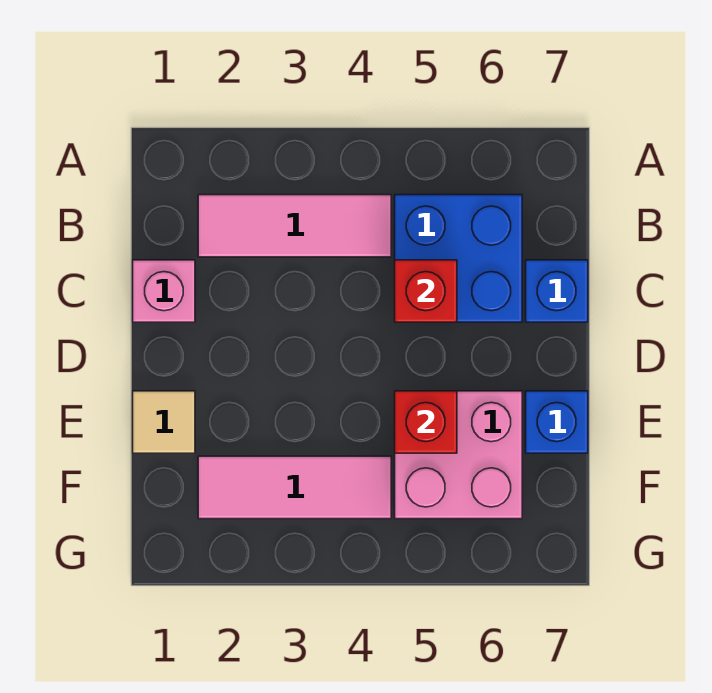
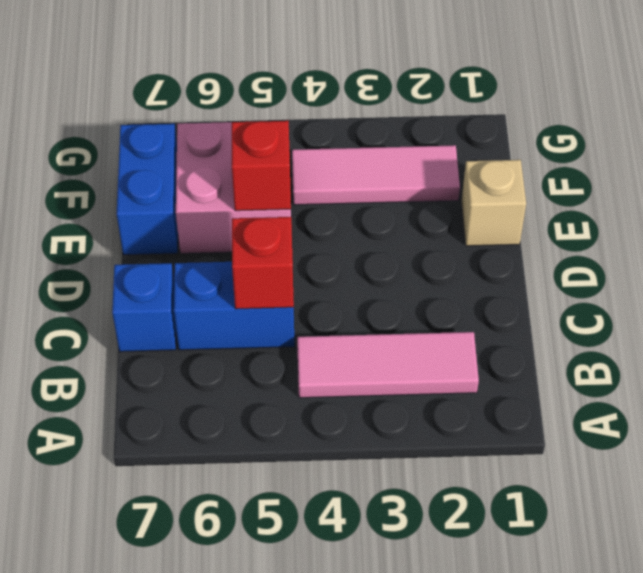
blue brick B5:C6 level 1 -> blue brick C5:C6 level 1
pink brick C1 level 1 -> none
tan tile E1 level 1 -> tan brick E1 level 1
blue brick E7 level 1 -> blue brick E7:F7 level 1

